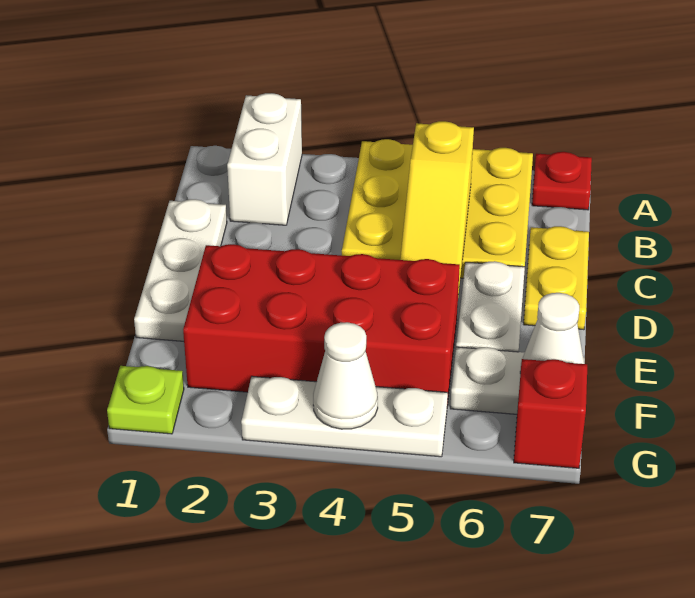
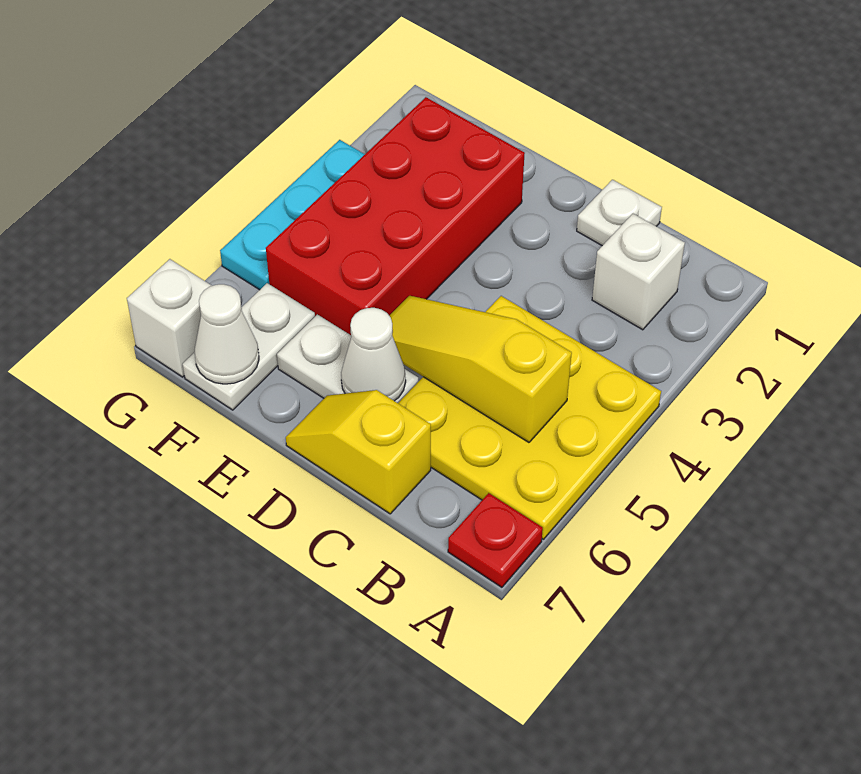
white brick A2:B2 level 1 -> white brick B2 level 1
white plate C1:E1 level 1 -> white plate C1 level 1
yellow plate C7:D7 level 1 -> yellow slope C7:D7 level 1 top C
lime plate G1 level 1 -> none
white plate G3:G5 level 1 -> cyan plate G3:G5 level 1
white cone G4 level 2 -> white cone D6 level 2
red brick G7 level 1 -> white brick G7 level 1

